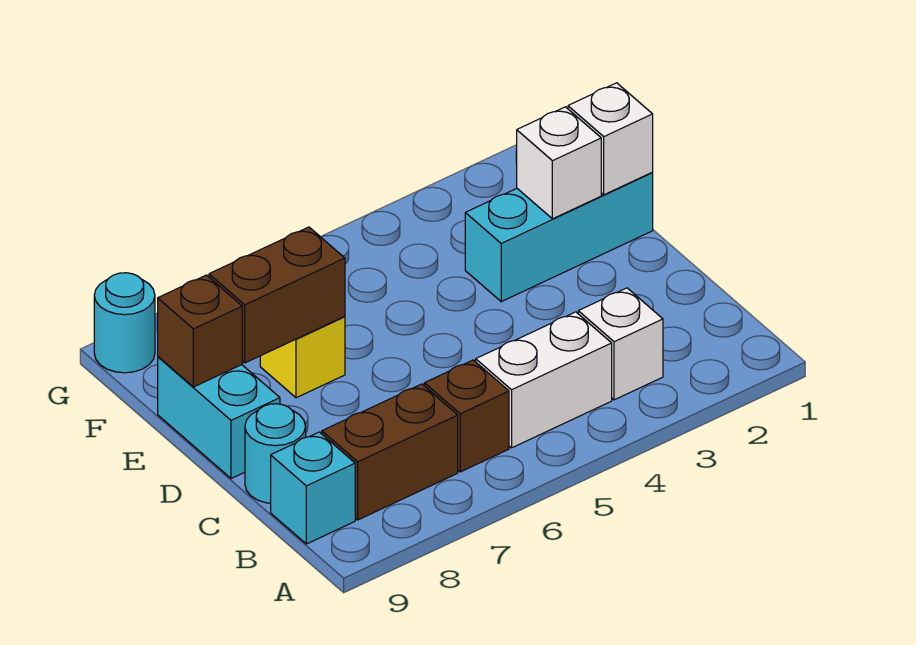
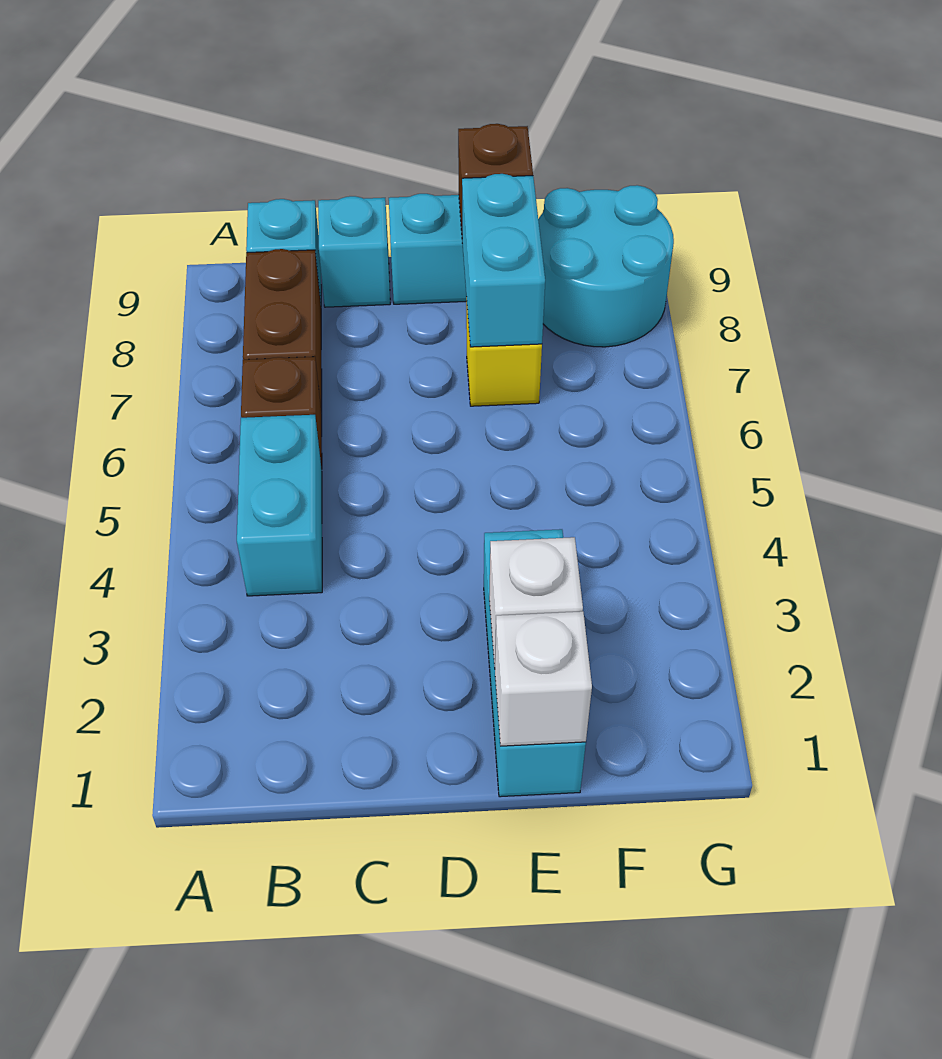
white brick B3 level 1 -> none
white brick B4:B5 level 1 -> cyan brick B4:B5 level 1
cyan round brick C9 level 1 -> cyan brick C9 level 1
brown brick E7:E8 level 2 -> cyan brick E7:E8 level 2
cyan round brick G9 level 1 -> cyan round brick F8:G9 level 1

